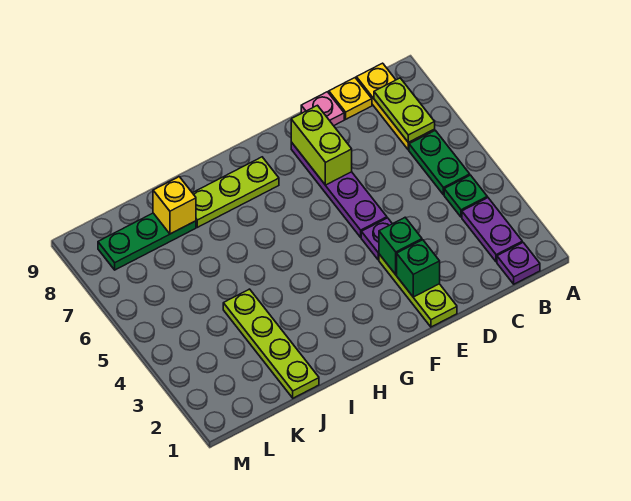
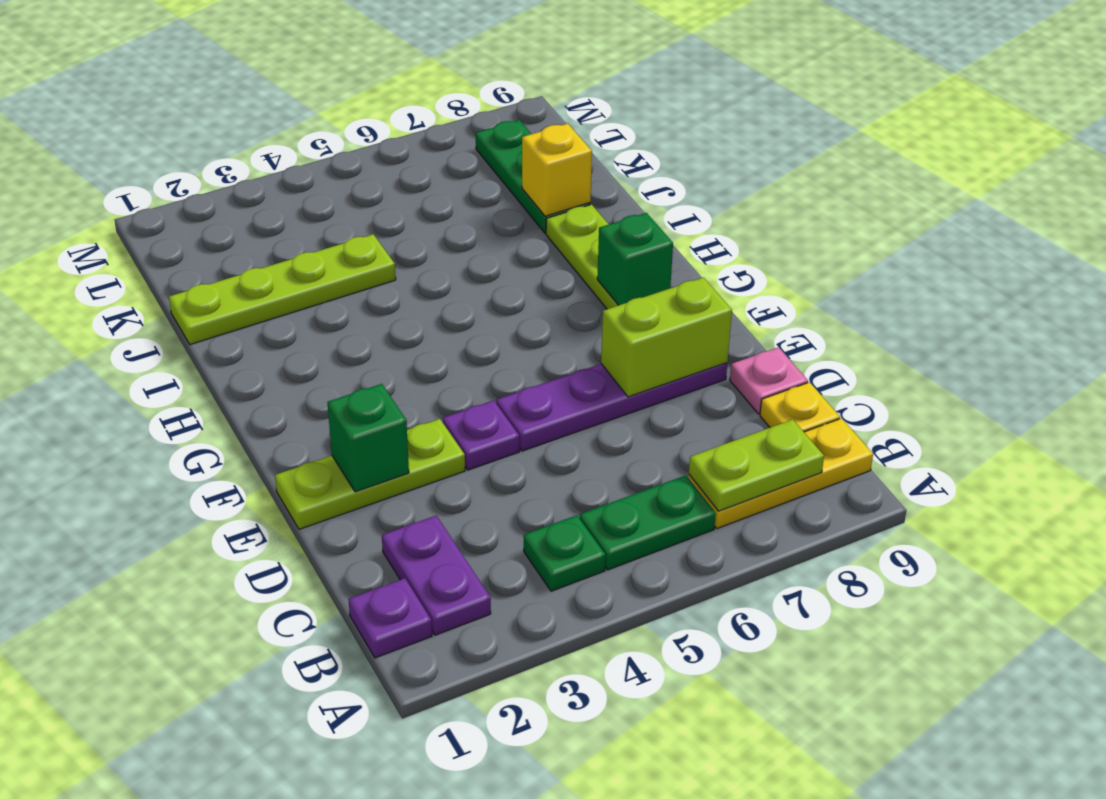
purple plate B2:B3 level 1 -> purple plate B2:C2 level 1
green brick E3 level 2 -> green brick G8 level 2

